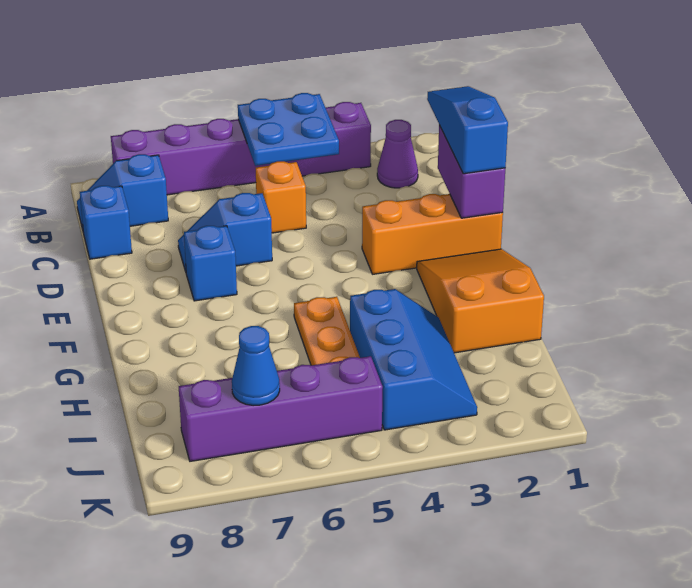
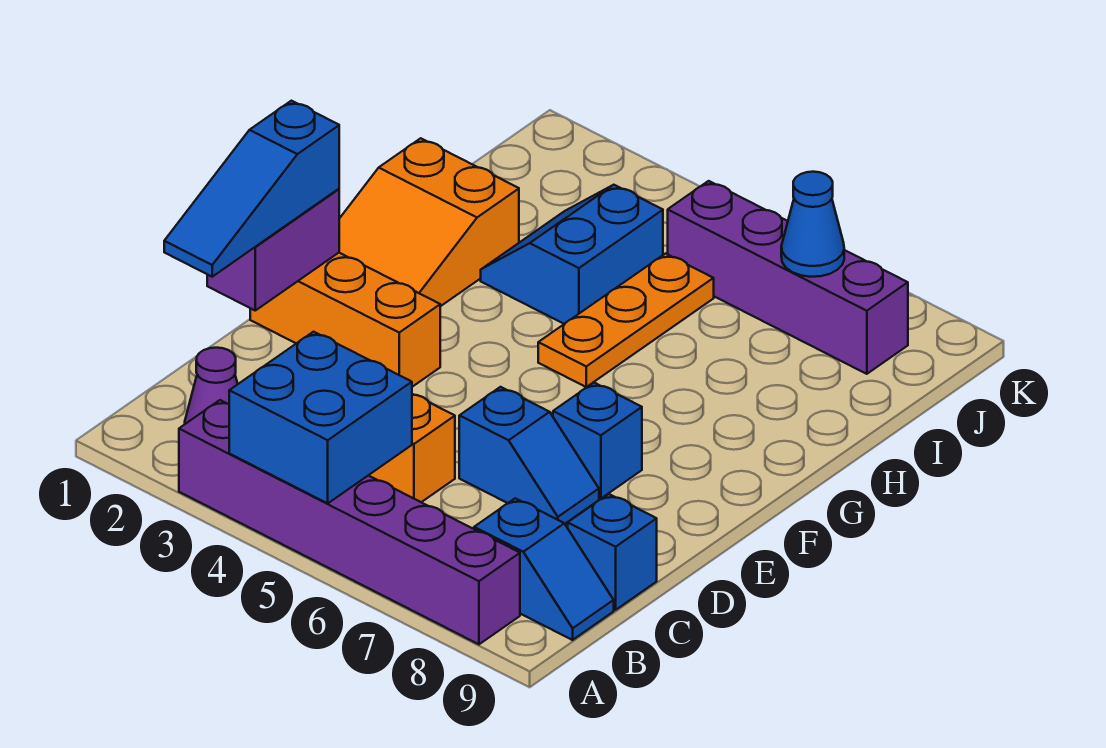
blue plate A4:B5 level 2 -> blue brick A4:B5 level 2
blue slope H3:J4 level 1 top 4 -> blue slope H3:I4 level 1 top 4

